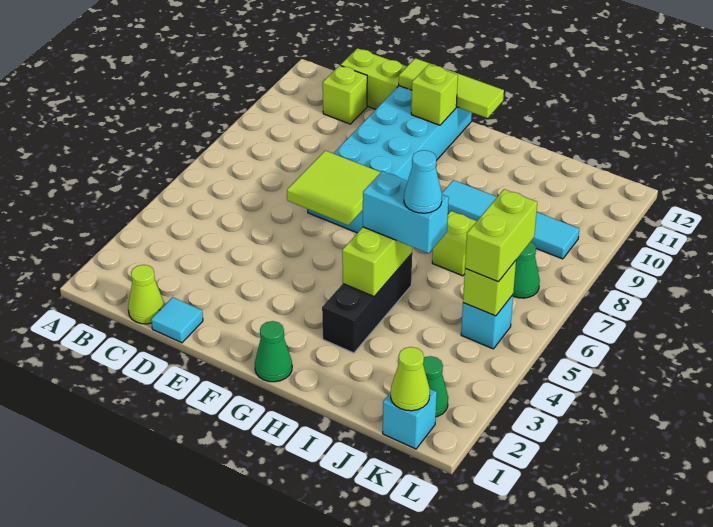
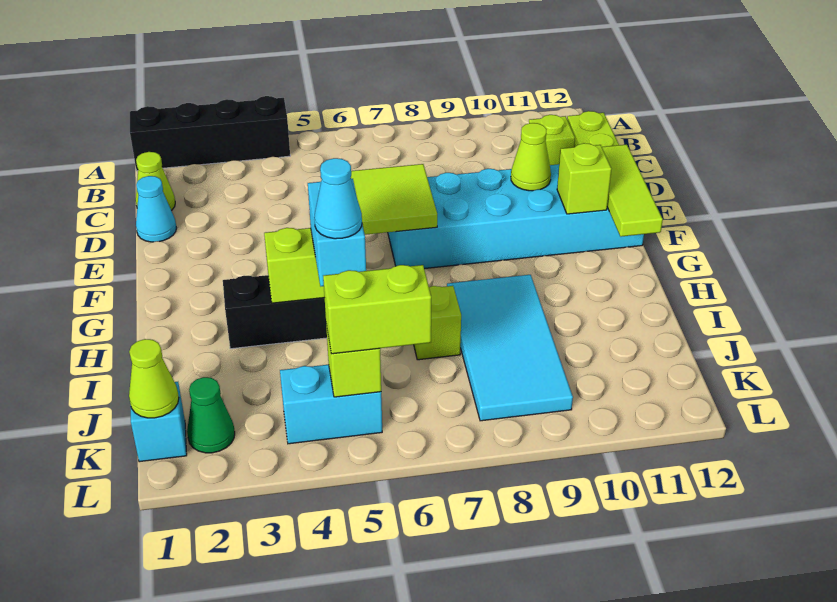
none -> black brick A1:A4 level 1
cyan tile D1 level 1 -> cyan cone D1 level 1
none -> lime cone E10 level 2
green cone G1 level 1 -> none
cyan tile H9:K9 level 1 -> cyan tile H8:K9 level 1
cyan brick K5 level 1 -> cyan brick K4:K5 level 1
green cone K7 level 1 -> none

